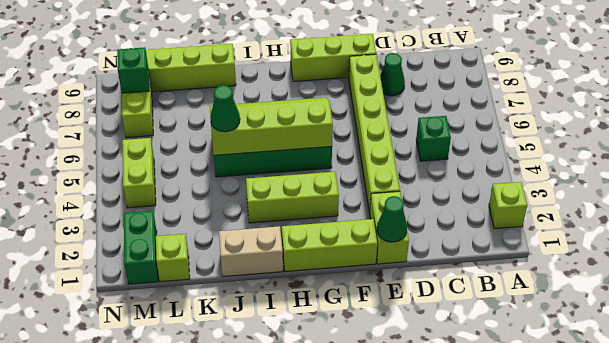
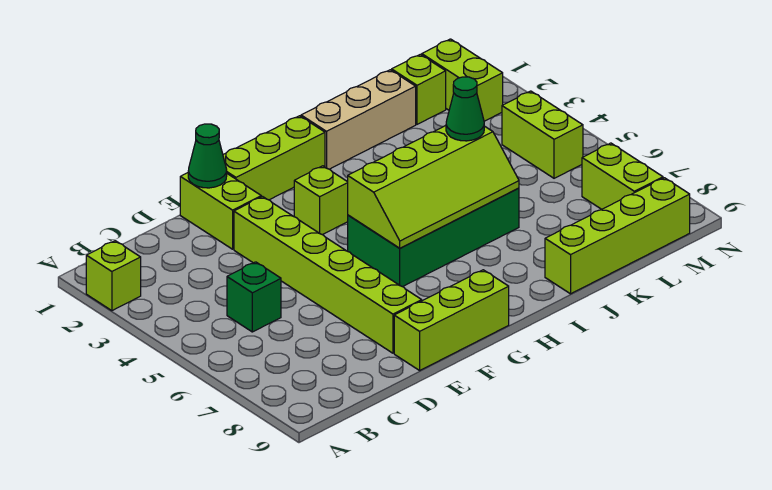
green cone D8 level 1 -> none
lime brick G3:I3 level 1 -> lime brick G3 level 1
tan brick I1:J1 level 1 -> tan brick I1:K1 level 1
green brick M1:M2 level 1 -> lime brick M1:M2 level 1
green brick M8 level 2 -> none

